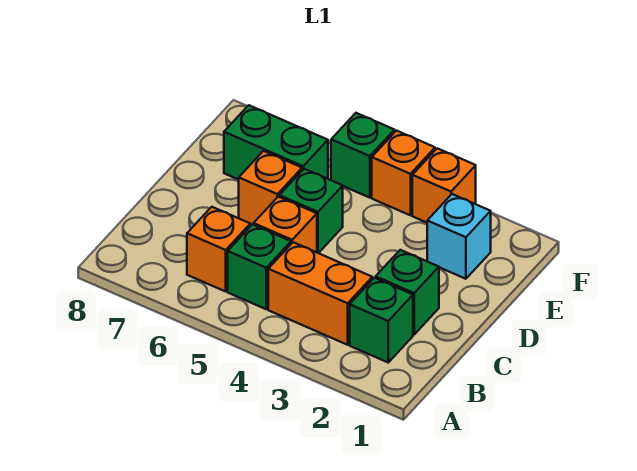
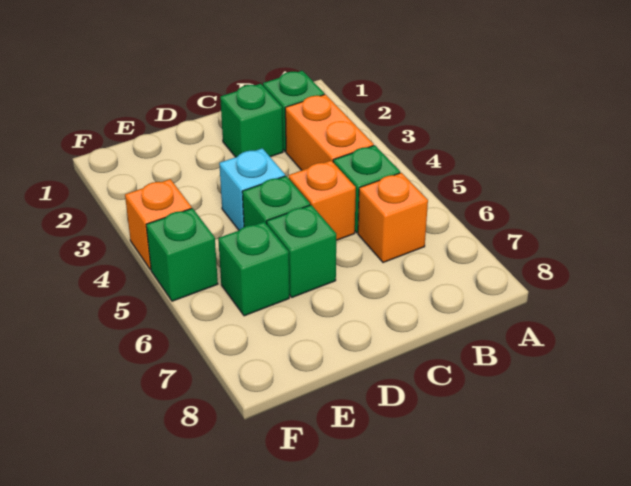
orange brick D6 level 1 -> green brick D6 level 1
cyan brick E2 level 1 -> cyan brick D4 level 1
green brick E6:E7 level 1 -> green brick E6 level 1
orange brick F3 level 1 -> none

